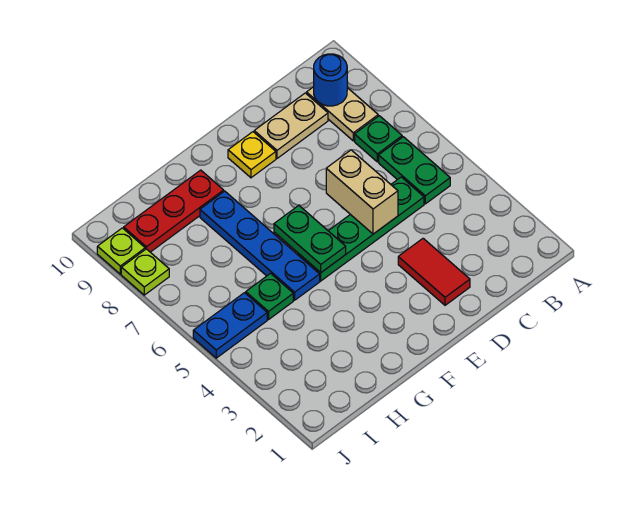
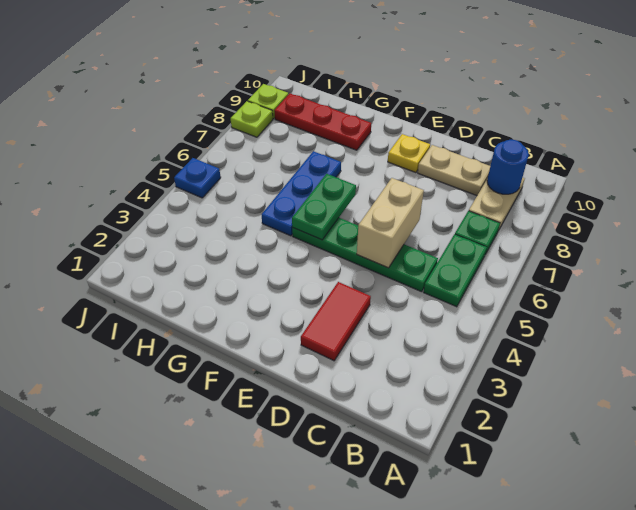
blue plate G5:G8 level 1 -> blue plate G5:G7 level 1
green plate H5 level 1 -> none
blue plate I5:J5 level 1 -> blue plate J5 level 1

